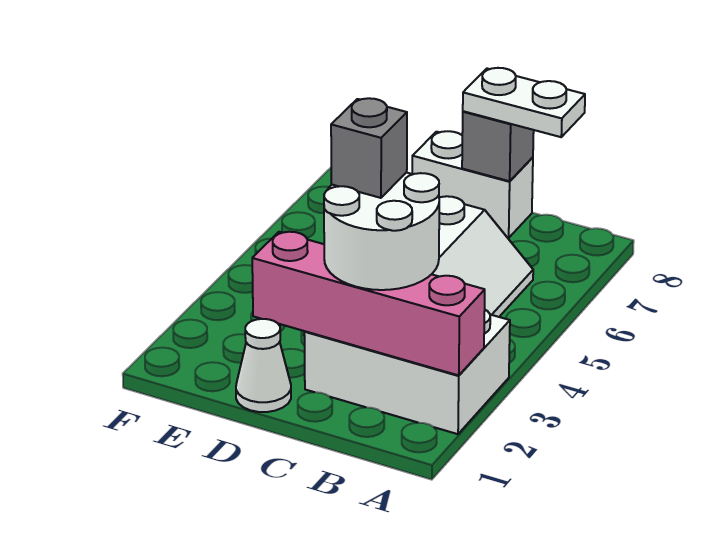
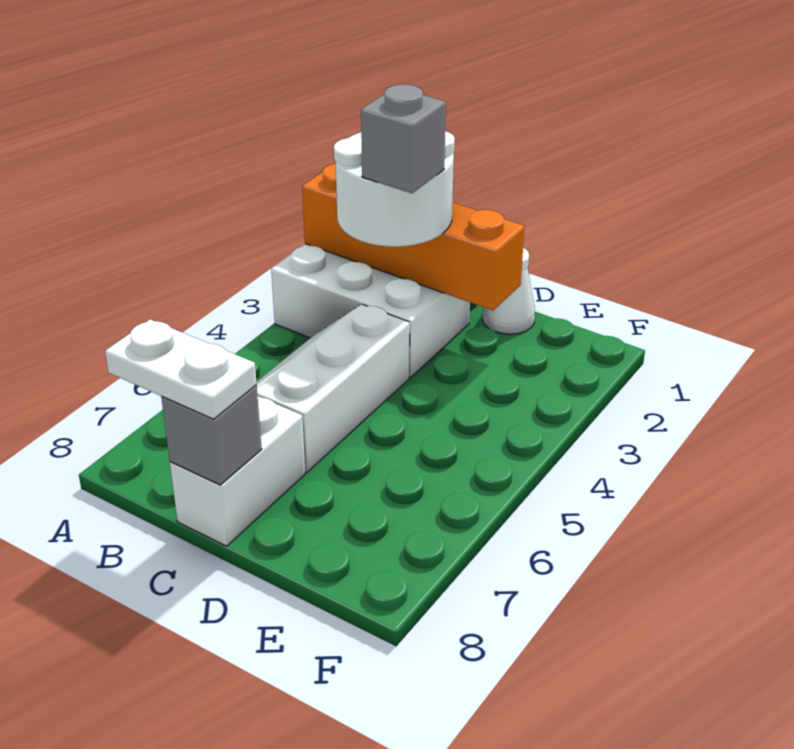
pink brick A2:D2 level 2 -> orange brick A2:D2 level 2
white brick C8:D8 level 1 -> white brick C7:C8 level 1

